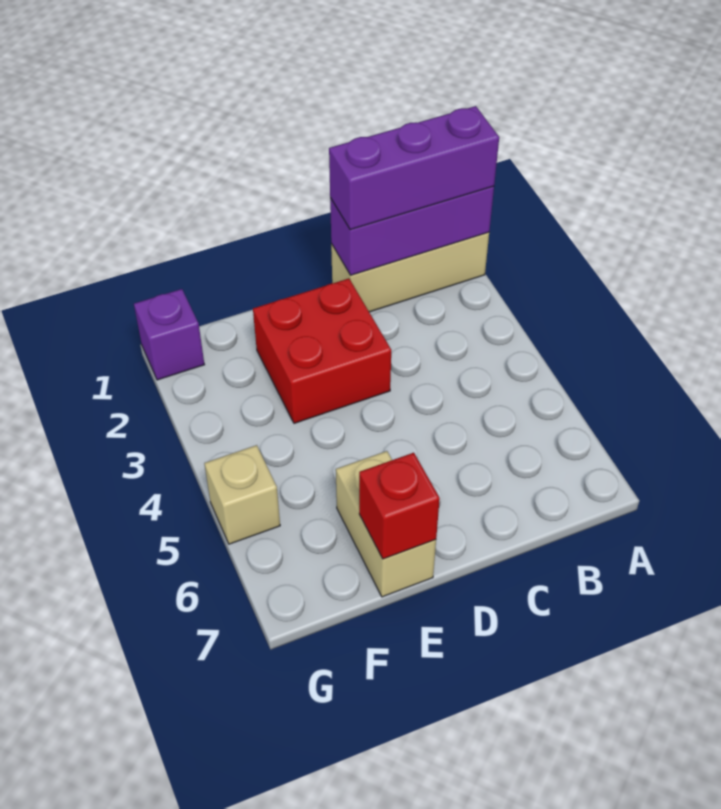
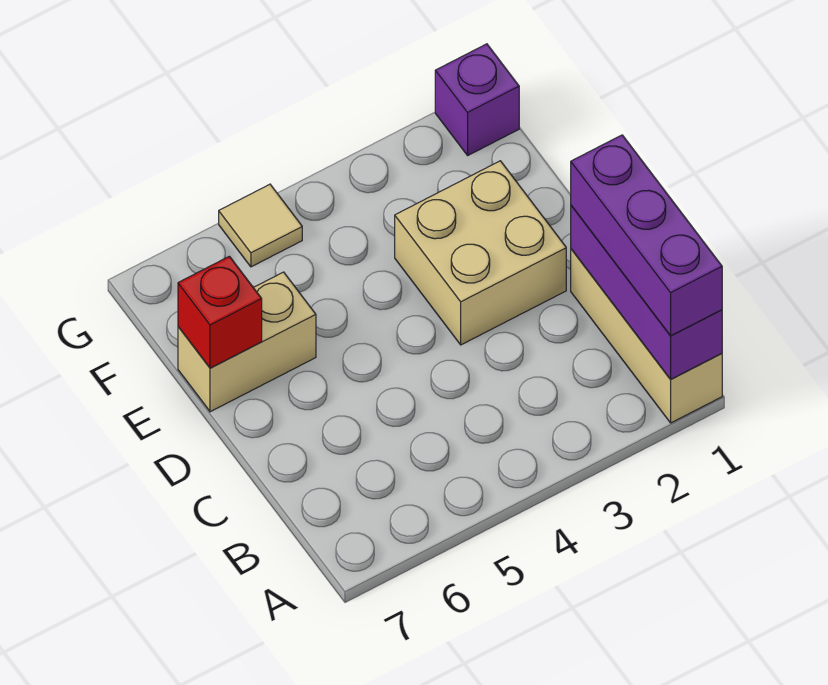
red brick D2:E3 level 1 -> tan brick D2:E3 level 1
tan brick G5 level 1 -> tan tile G5 level 1

